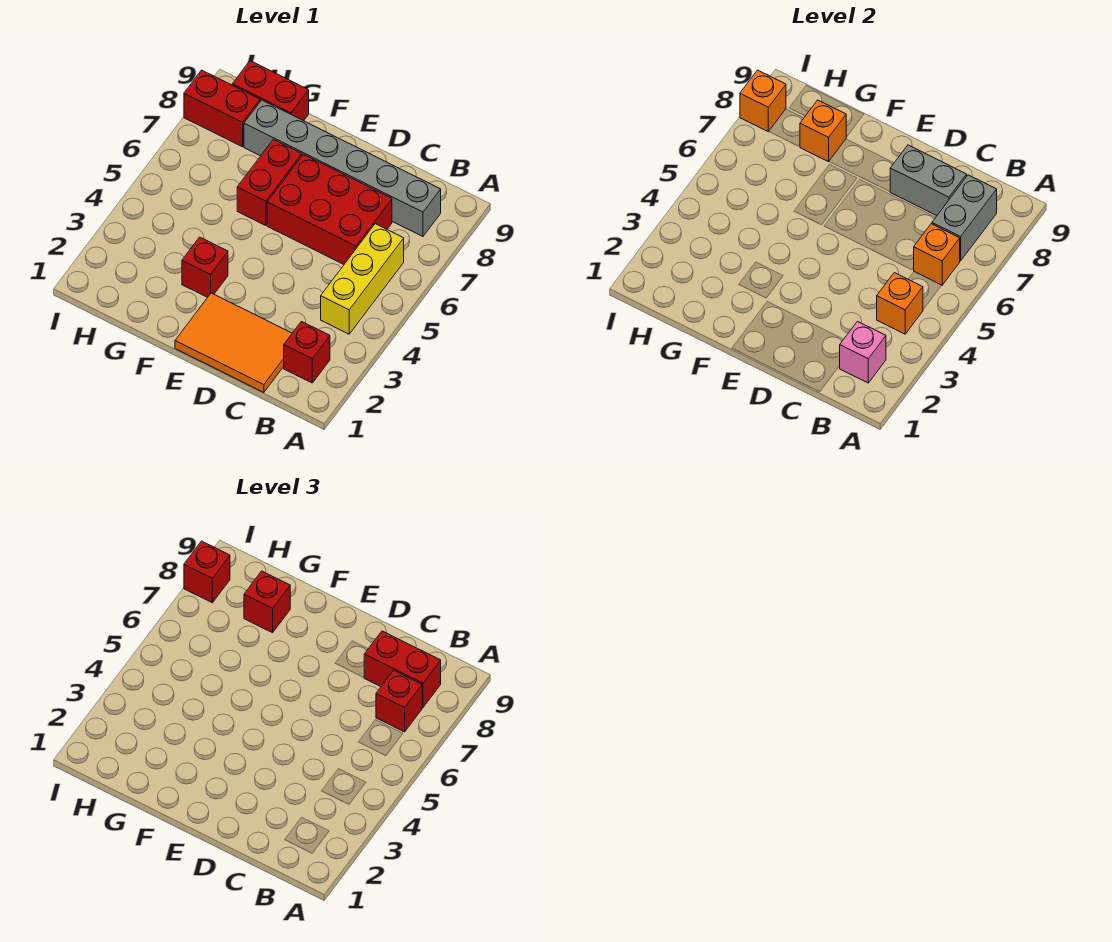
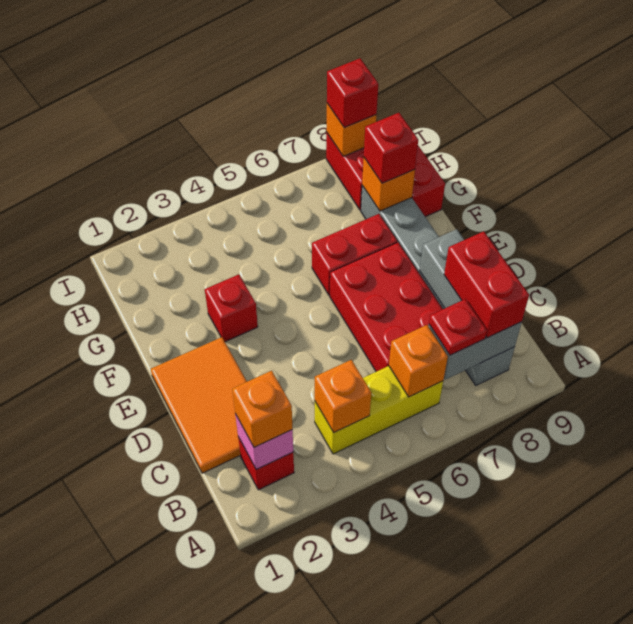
none -> orange brick B2 level 3
red brick B7 level 3 -> red plate B7 level 3

